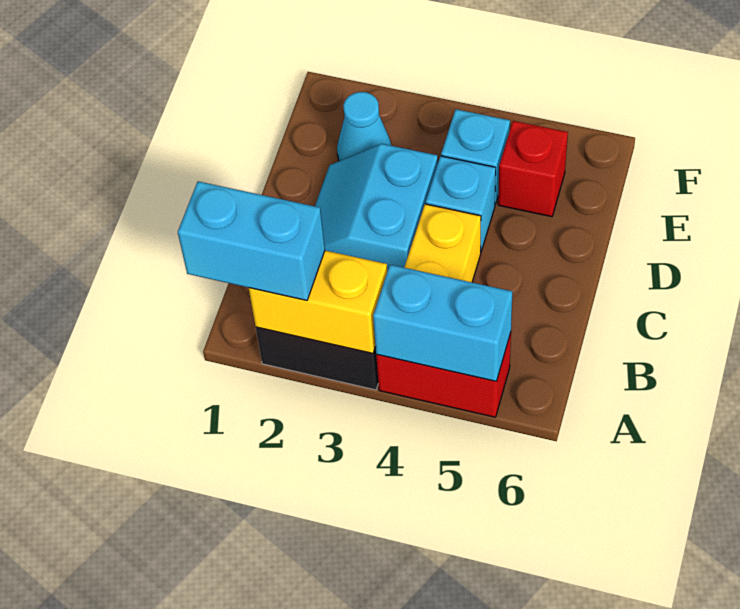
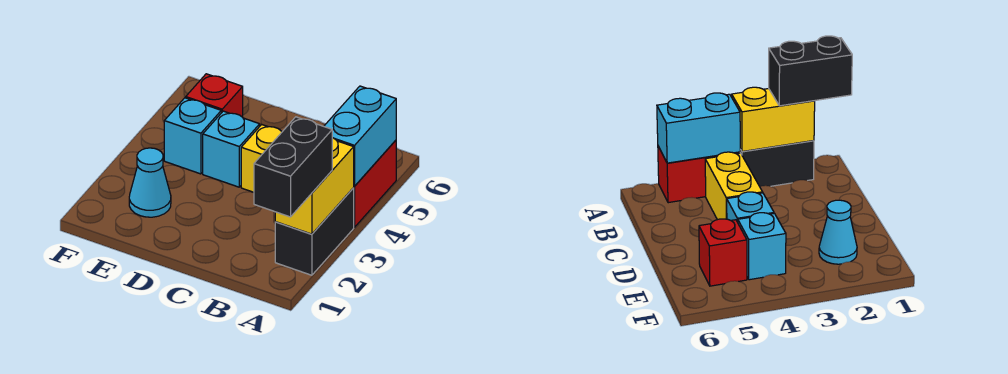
cyan brick A1:A2 level 3 -> black brick A1:A2 level 3
cyan slope C2:D3 level 1 top 3 -> none

